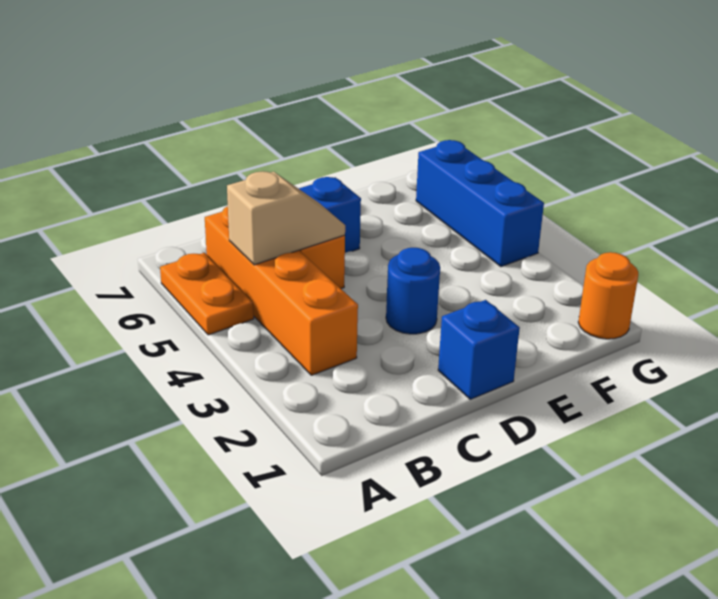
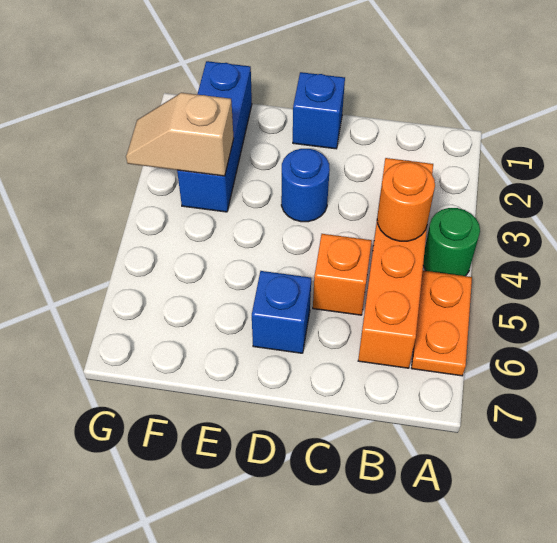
none -> green round brick A4 level 1
tan slope B5:C5 level 2 top B -> tan slope F3:G3 level 2 top F
orange round brick G1 level 1 -> orange round brick B4 level 2
blue brick G4:G6 level 1 -> blue brick F1:F3 level 1

